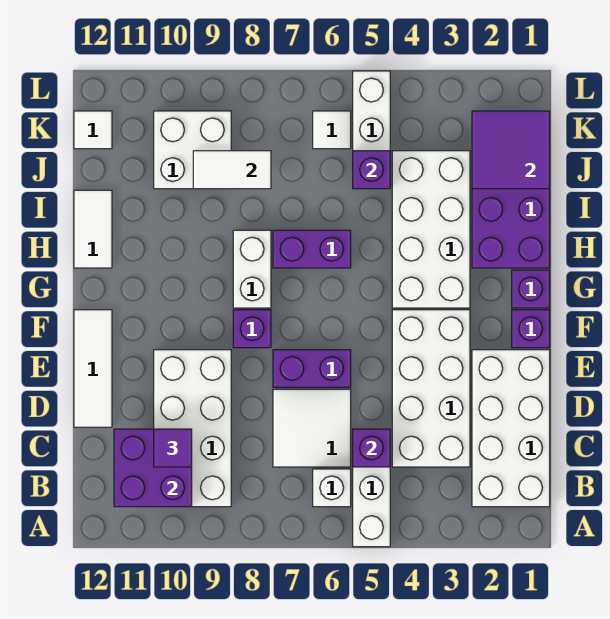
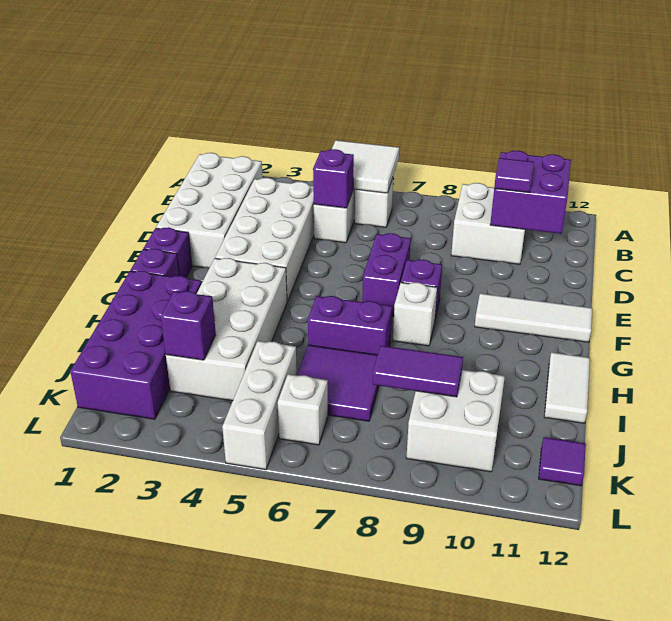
white brick B9:E10 level 1 -> white brick B9:C10 level 1
white tile C6:D7 level 1 -> white tile A5:B6 level 2
white tile D12:F12 level 1 -> white tile F10:F12 level 1
purple brick E6:E7 level 1 -> purple brick E7:F7 level 1
white brick G8:H8 level 1 -> white brick G8 level 1
purple tile J1:K2 level 2 -> purple tile I6:J7 level 1
purple brick J5 level 2 -> purple brick J3 level 2
white tile J8:J9 level 2 -> purple tile J8:J9 level 2
white tile K6 level 1 -> white brick K6 level 1
white tile K12 level 1 -> purple tile K12 level 1

